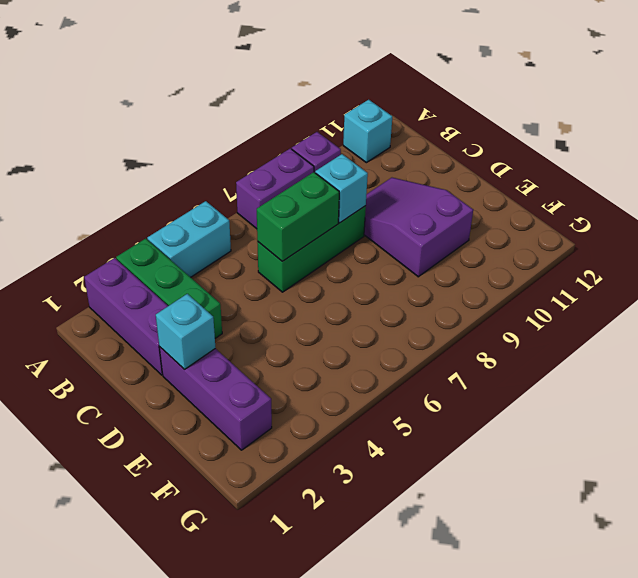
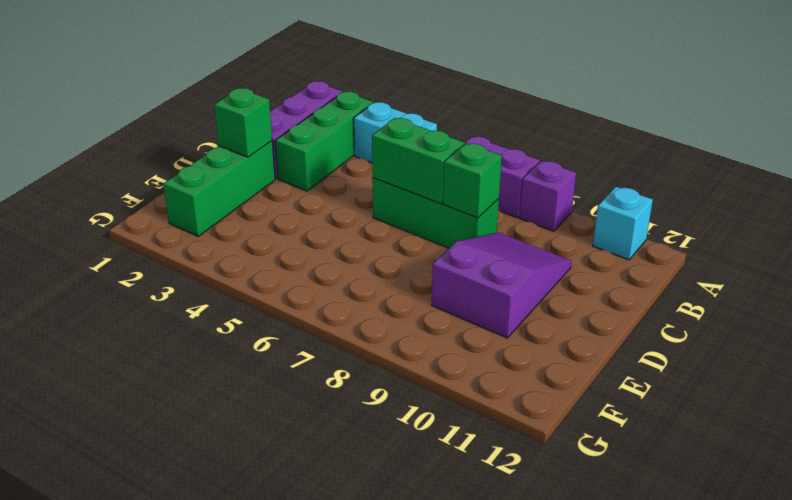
cyan brick C8 level 2 -> green brick C8 level 2
purple brick D2:F2 level 1 -> green brick D2:F2 level 1
cyan brick D2 level 2 -> green brick D2 level 2

